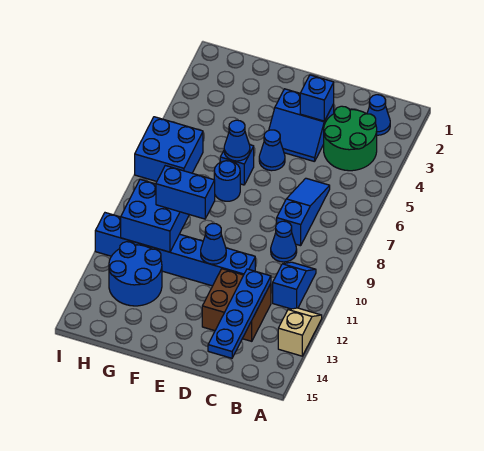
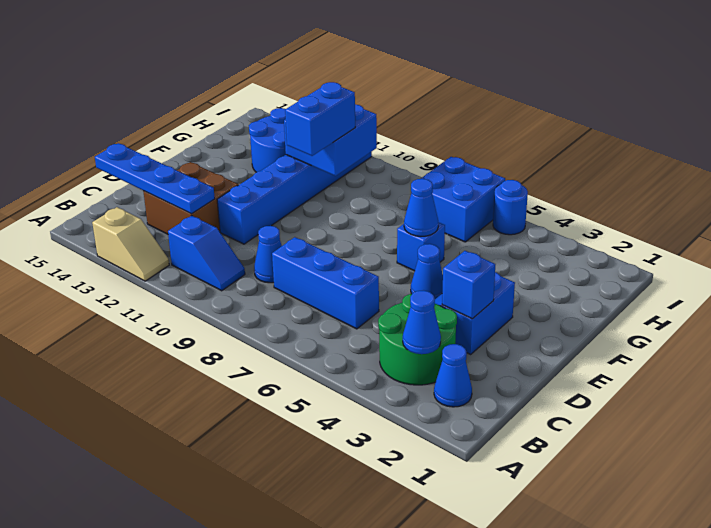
blue slope C6:C8 level 1 top 8 -> blue brick C6:C8 level 1
blue cone E11 level 2 -> blue cone B3 level 2
blue round brick F7 level 1 -> blue round brick I5 level 1

